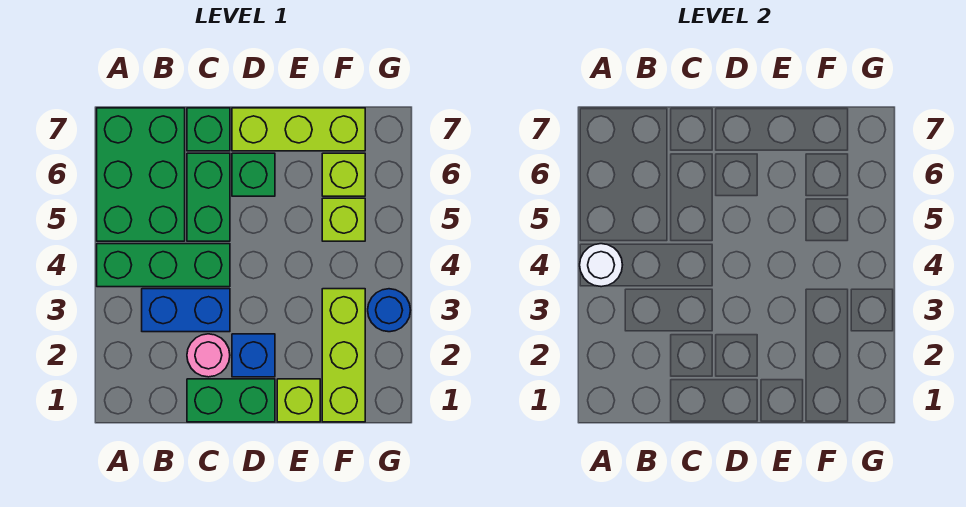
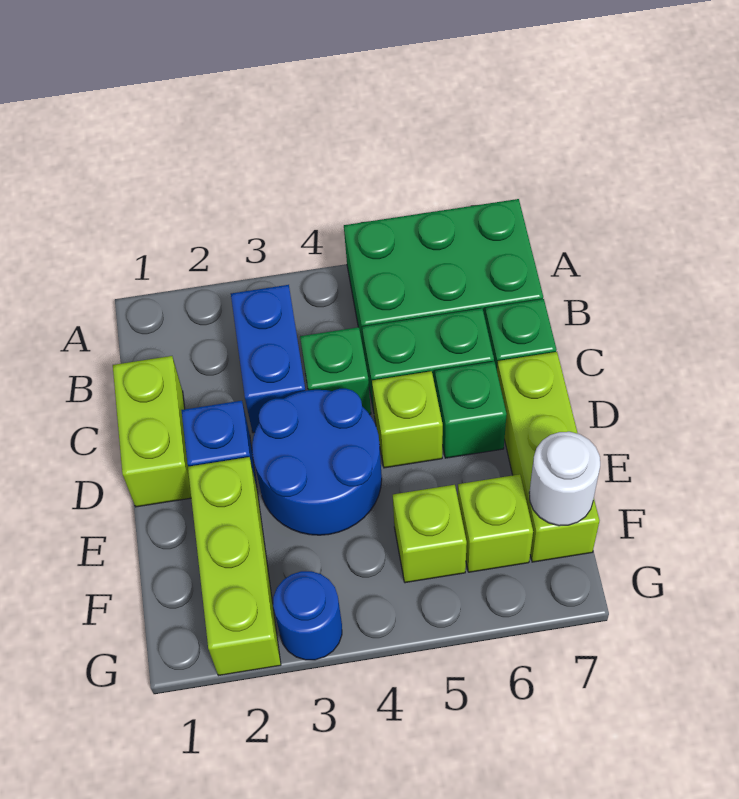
green brick A4:C4 level 1 -> green brick C4 level 1
white round brick A4 level 2 -> white round brick F7 level 2
green brick C1:D1 level 1 -> lime brick C1:D1 level 1
pink round brick C2 level 1 -> none
none -> blue round brick D3:E4 level 1
lime brick E1 level 1 -> lime brick D5 level 1
lime brick F1:F3 level 1 -> lime brick E2:G2 level 1

